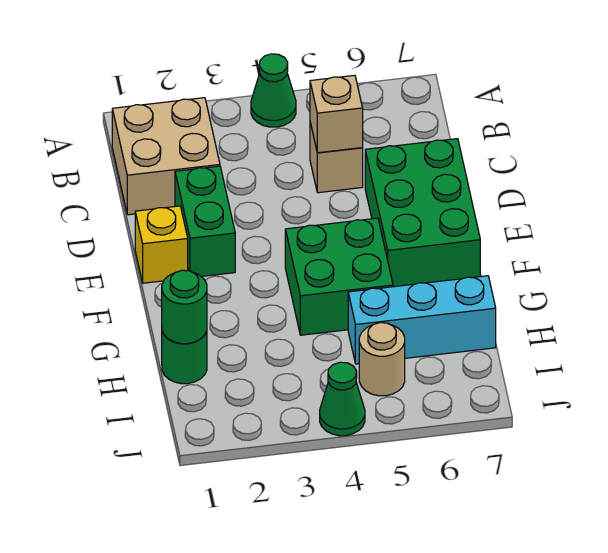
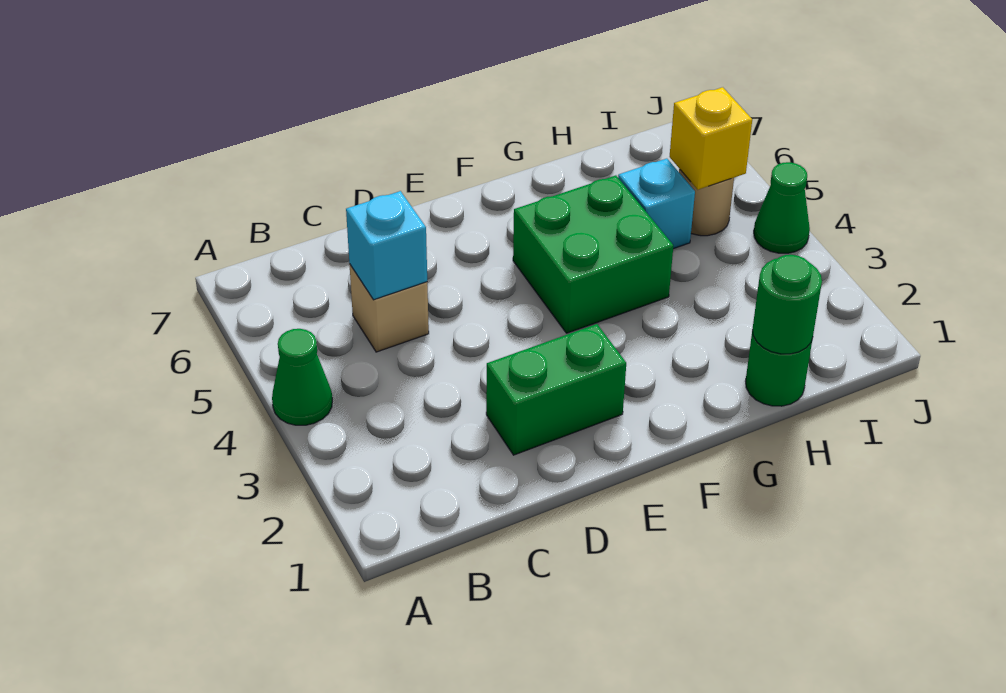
tan brick B1:C2 level 1 -> none
tan brick C5 level 2 -> cyan brick C5 level 2
green brick D6:F7 level 1 -> none
yellow brick E1 level 1 -> yellow brick I5 level 2
cyan brick H5:H7 level 1 -> cyan brick H5 level 1

